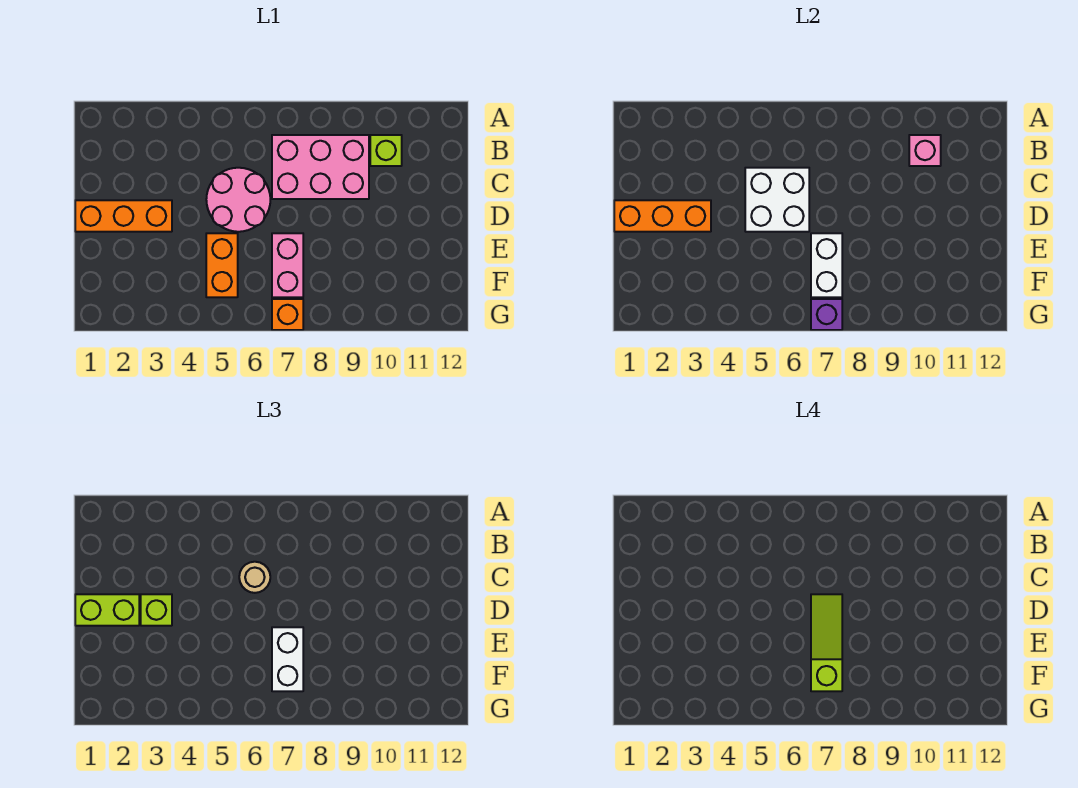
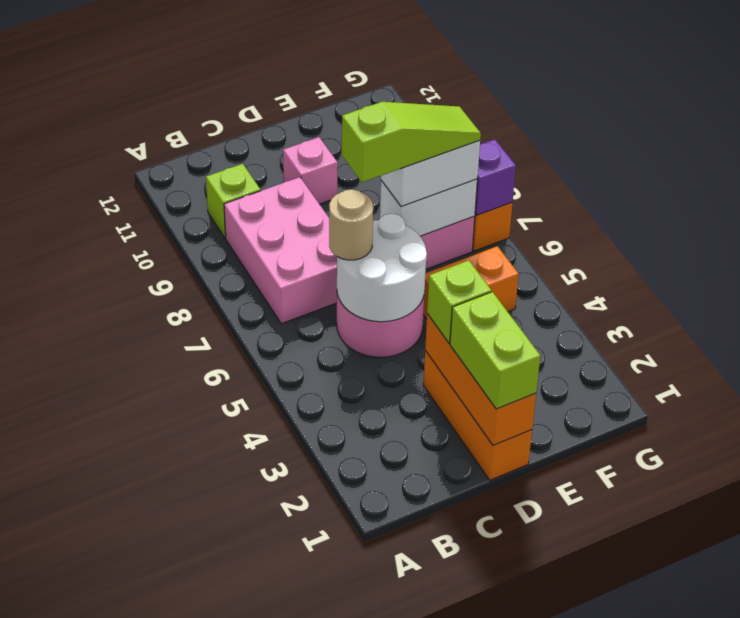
pink brick B10 level 2 -> pink brick D10 level 1
white brick C5:D6 level 2 -> white round brick C5:D6 level 2
lime slope D7:F7 level 4 top F -> lime slope D7:F7 level 4 top D

